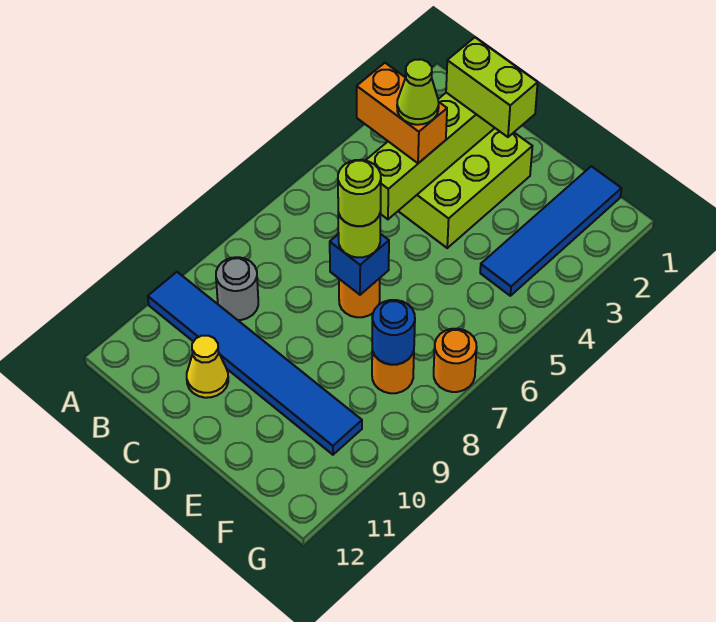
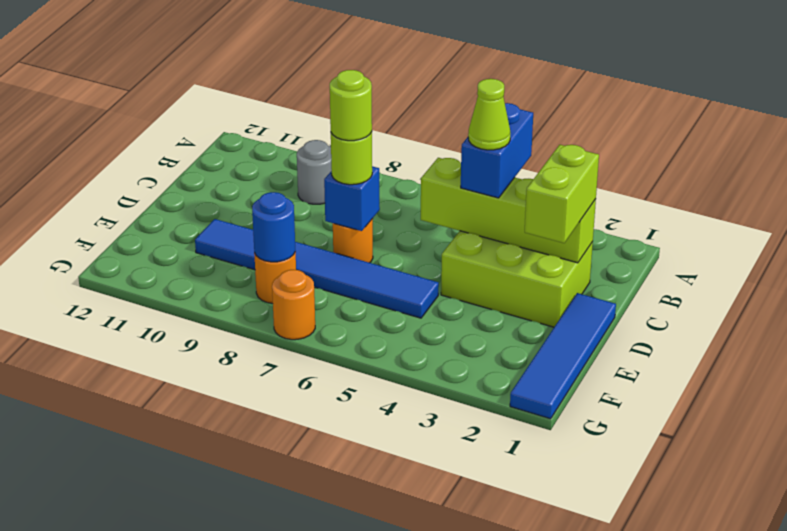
blue tile A10:F10 level 1 -> blue tile E5:E10 level 1
orange brick B4:C4 level 3 -> blue brick B4:C4 level 3
yellow cone C11 level 1 -> none
blue tile F1:F4 level 1 -> blue tile D1:G1 level 1

